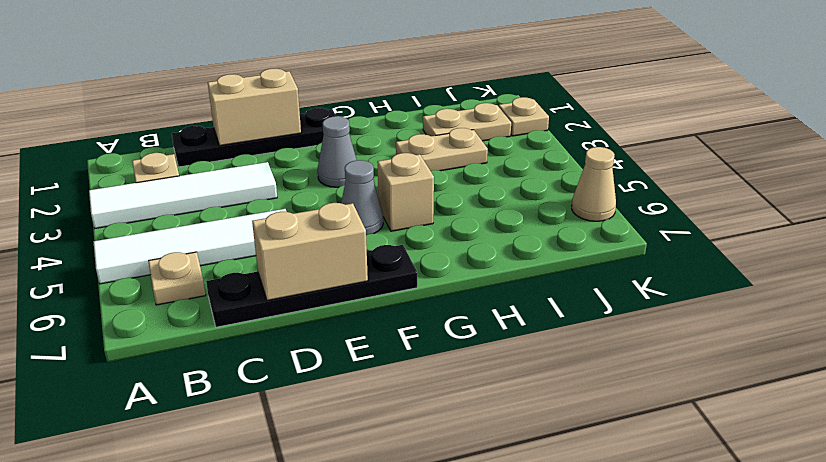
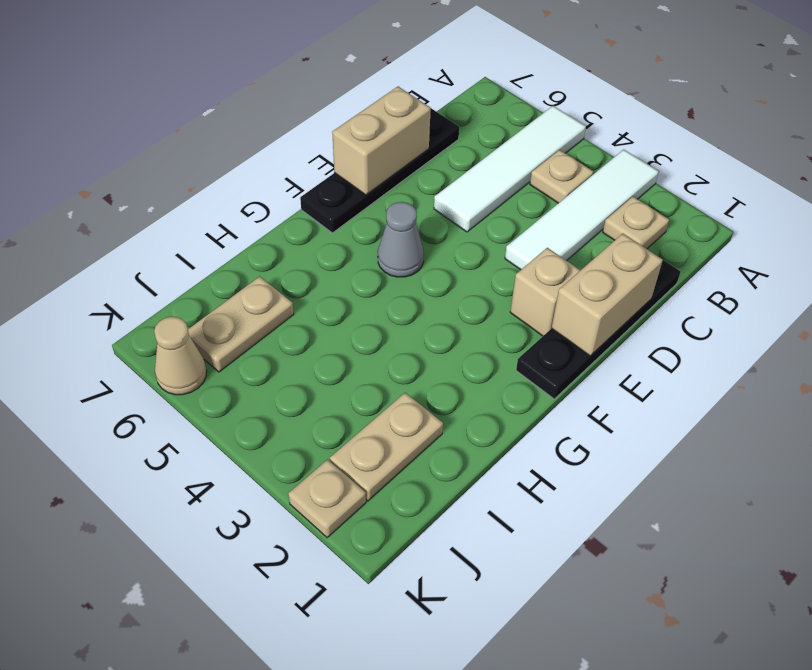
tan plate B6 level 1 -> tan plate B4 level 1
grey cone F3 level 1 -> none
tan brick G5 level 1 -> tan brick E2 level 1
tan plate H3:I3 level 1 -> tan plate I6:J6 level 1

